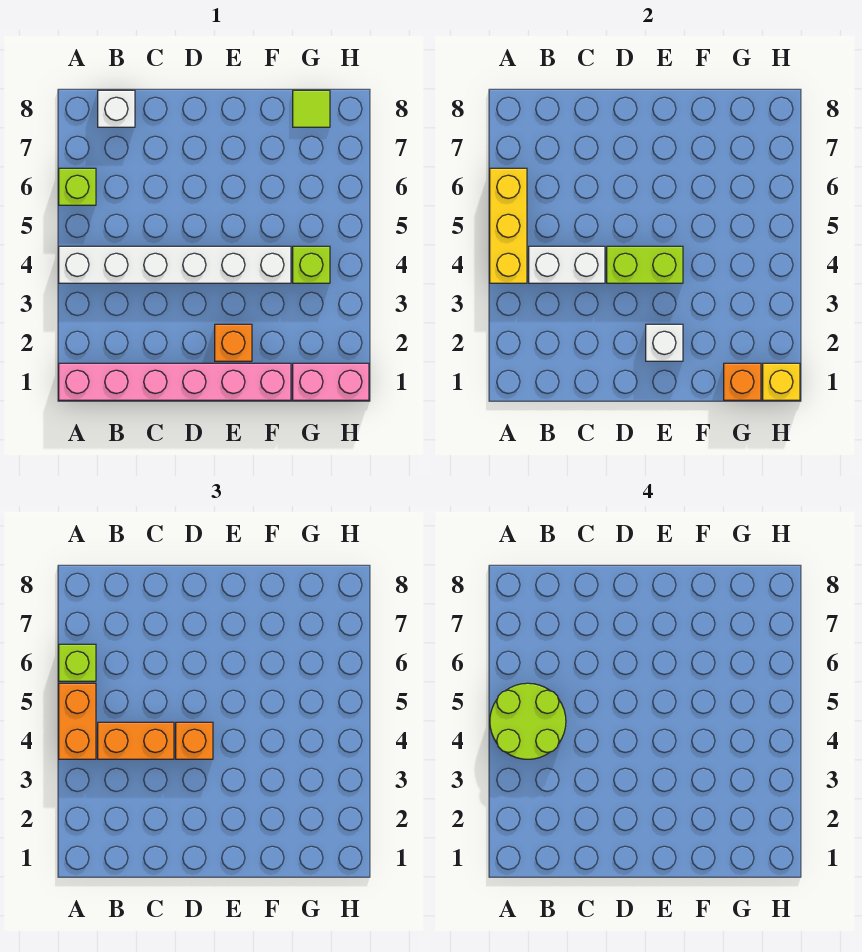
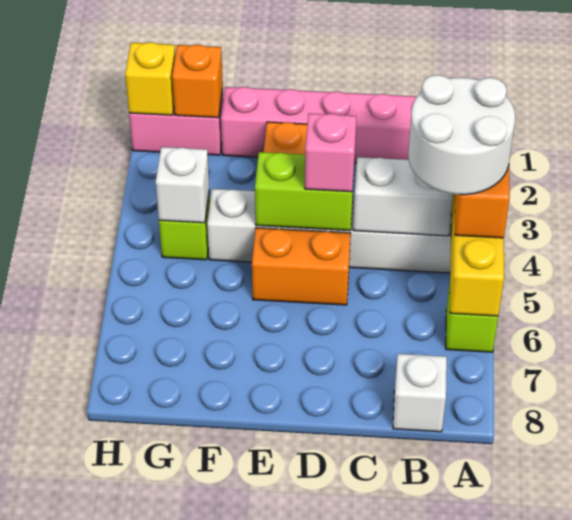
lime round brick A4:B5 level 4 -> white round brick A4:B5 level 4
lime brick A6 level 3 -> none
orange brick B4:C4 level 3 -> orange brick D5:E5 level 1
orange brick D4 level 3 -> pink brick D4 level 3
white brick E2 level 2 -> white brick G4 level 2
lime tile G8 level 1 -> none

